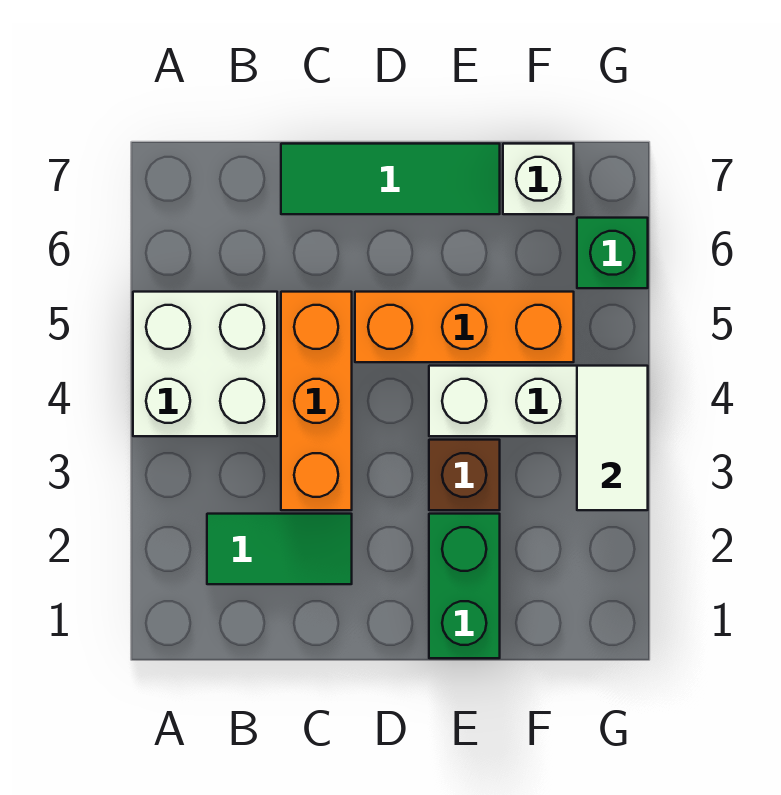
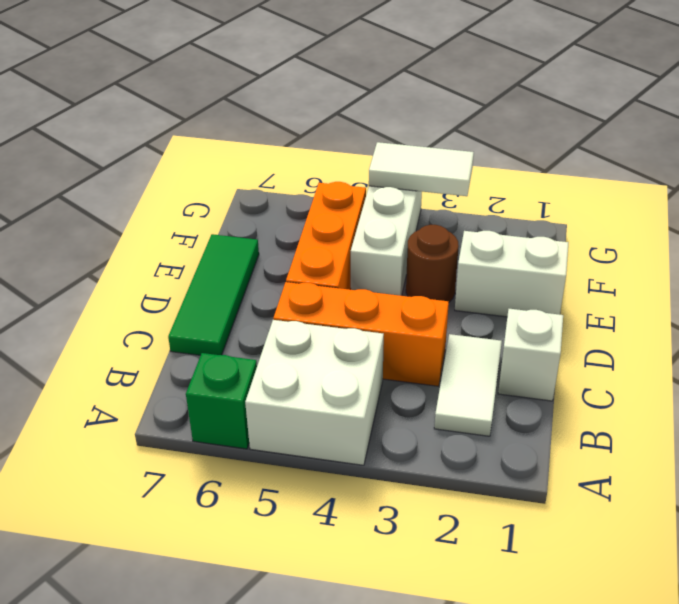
green tile B2:C2 level 1 -> white tile B2:C2 level 1
green brick E1:E2 level 1 -> white brick E1:E2 level 1
brown brick E3 level 1 -> brown round brick E3 level 1
white brick F7 level 1 -> white brick C1 level 1
green brick G6 level 1 -> green brick A6 level 1

